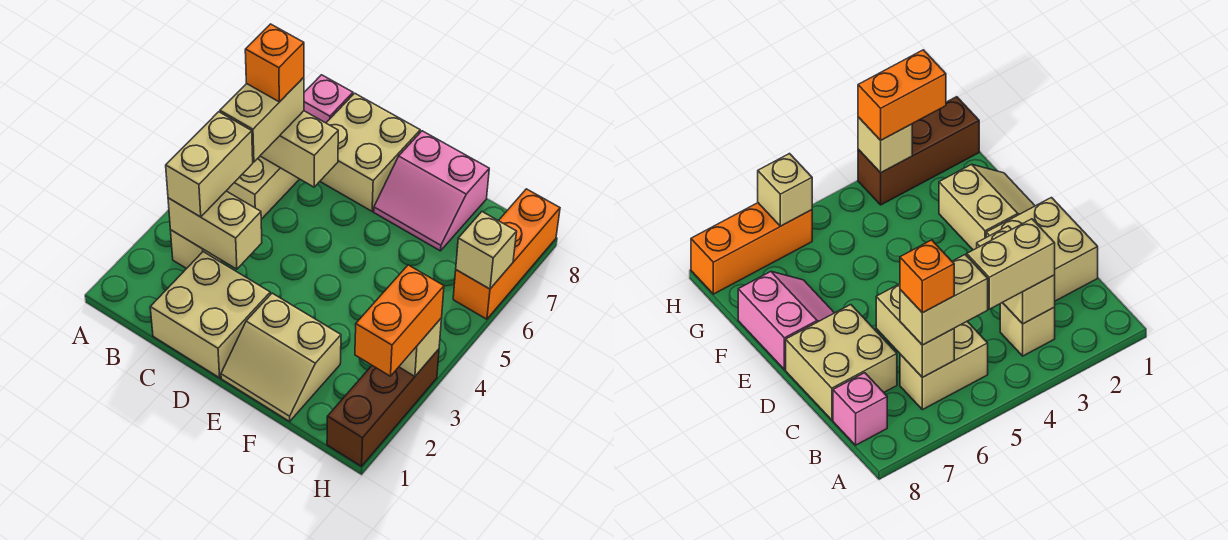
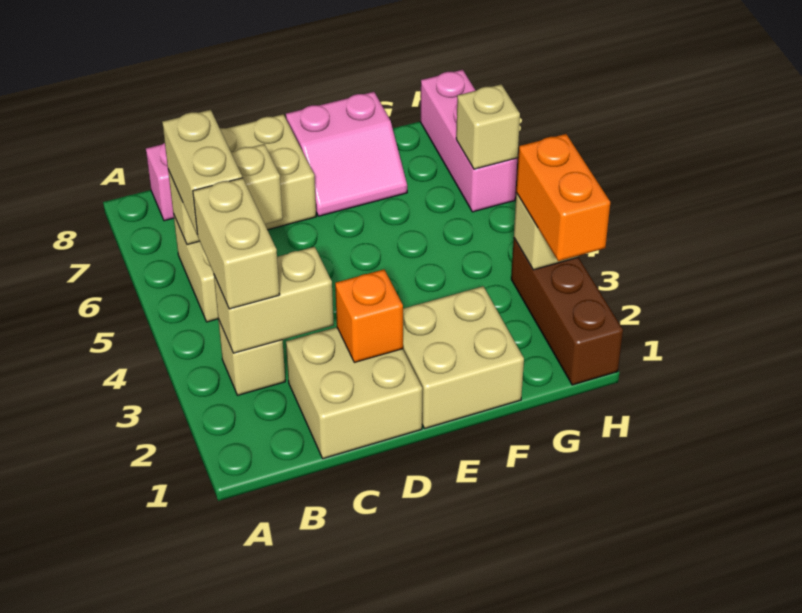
orange brick B6 level 4 -> orange brick D2 level 2
tan slope E1:F2 level 1 top 2 -> tan brick E1:F2 level 1
orange brick H6:H8 level 1 -> pink brick H6:H8 level 1

